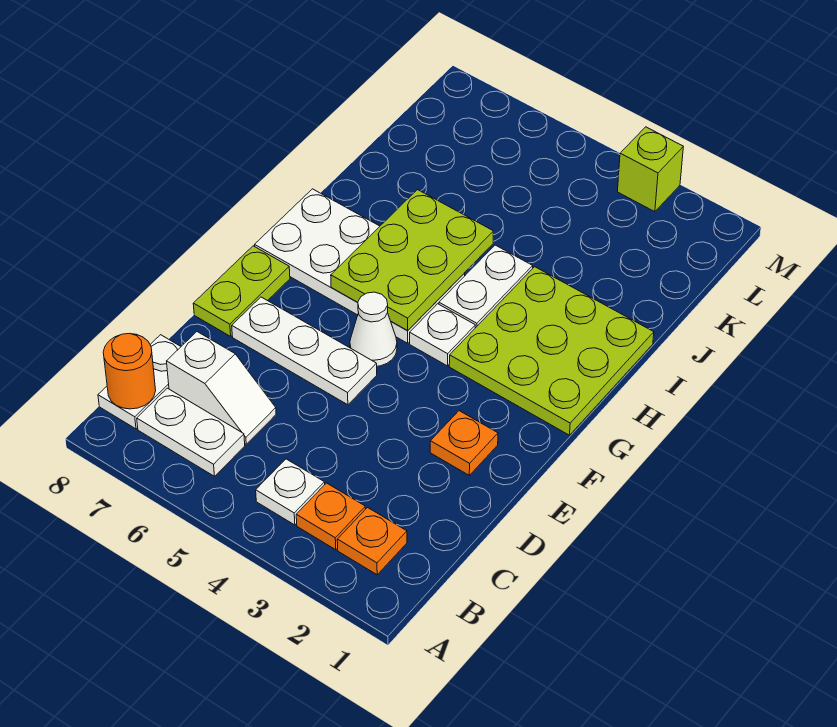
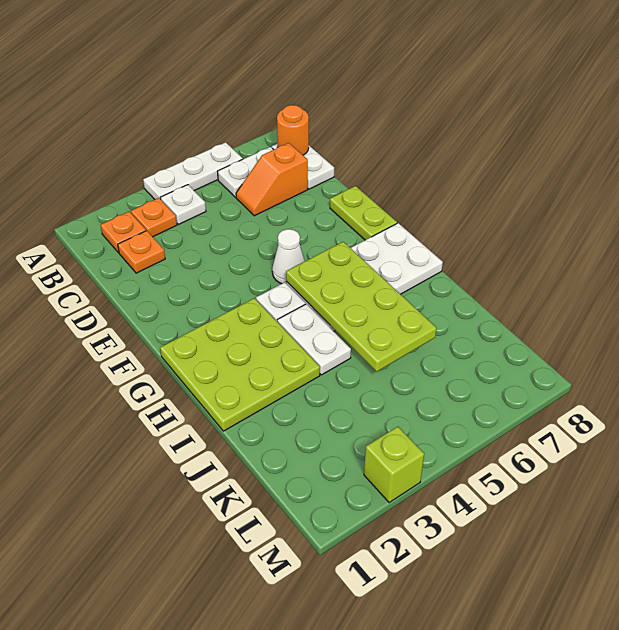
white slope C6:C7 level 1 top 7 -> orange slope C6:C7 level 1 top 7
orange plate E2 level 1 -> orange plate C2 level 1
white plate E5:E7 level 1 -> white plate A4:A6 level 1
lime plate G5:I6 level 2 -> lime plate G5:J6 level 2

